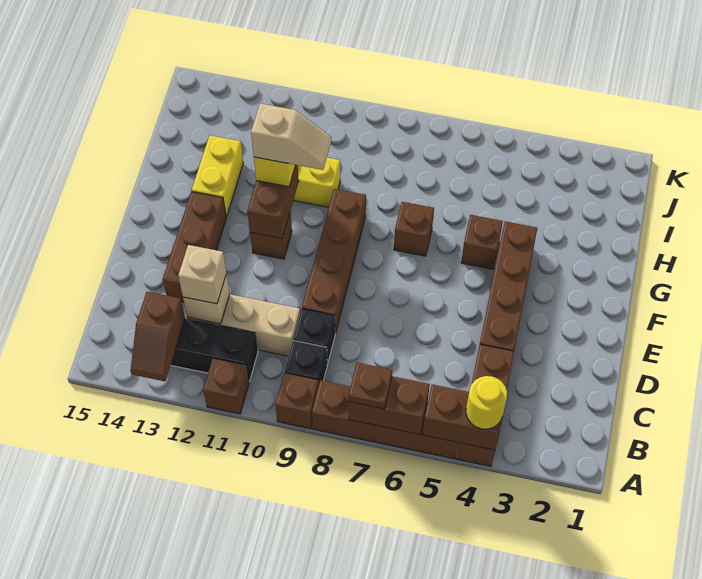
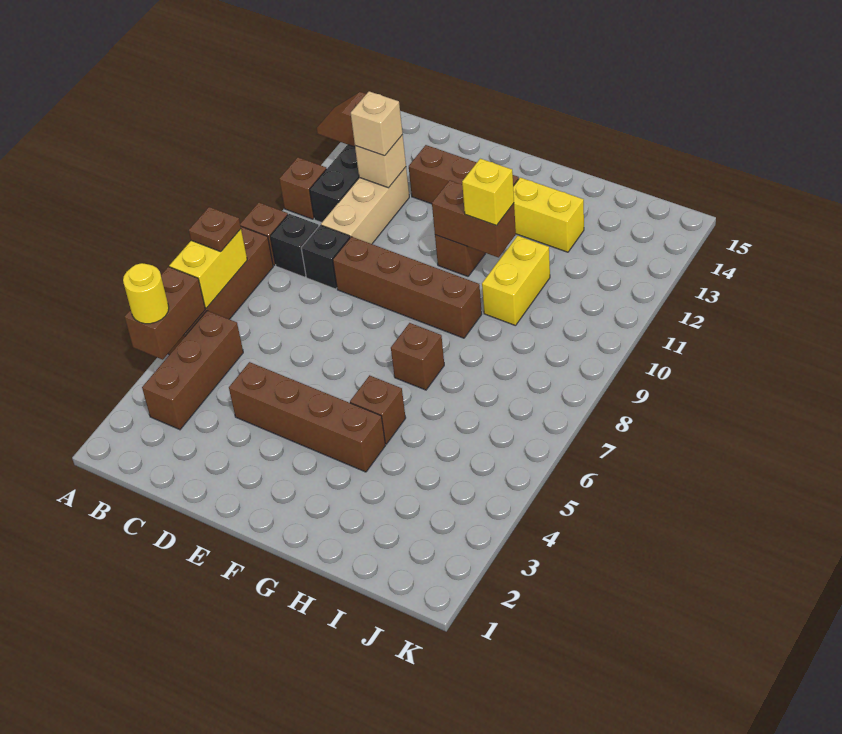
brown brick A4:C4 level 1 -> brown brick B3:B5 level 1
brown brick A6:A7 level 2 -> yellow brick A6:A7 level 2
tan slope G10:G11 level 4 top 11 -> none

